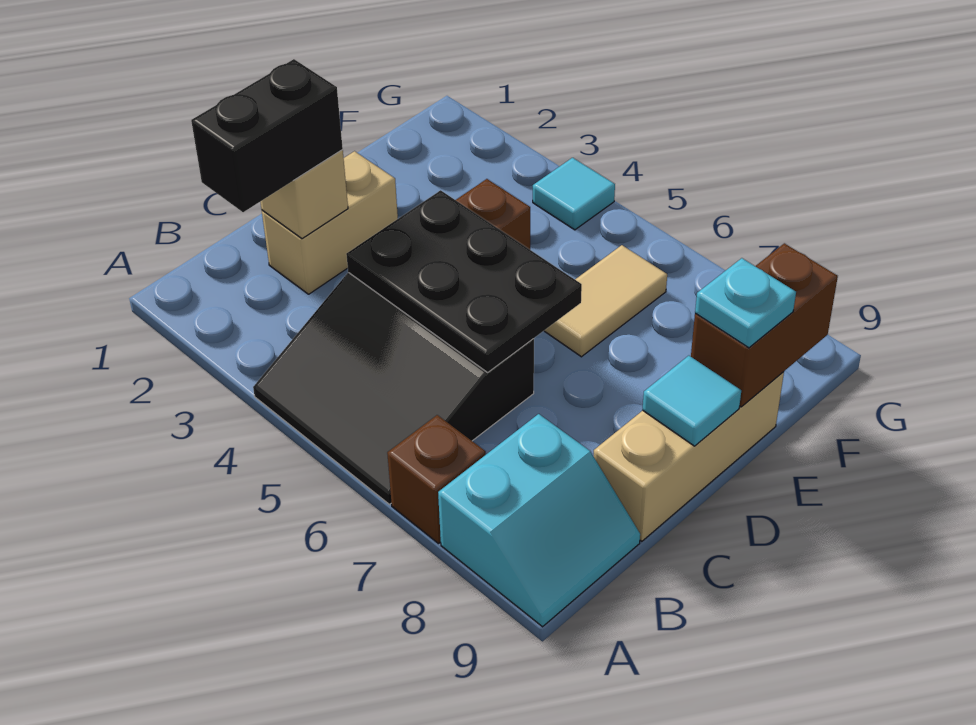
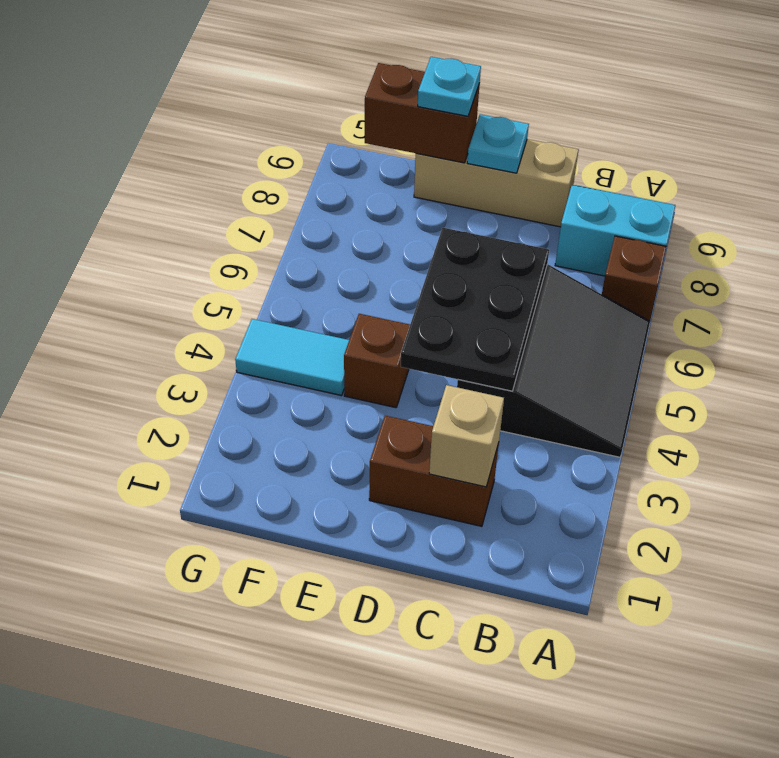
black brick B2:C2 level 3 -> none
tan brick C2:D2 level 1 -> brown brick C2:D2 level 1
cyan tile D9 level 2 -> cyan plate D9 level 2
tan tile E6:F6 level 1 -> none
cyan tile G4 level 1 -> cyan tile F4:G4 level 1

